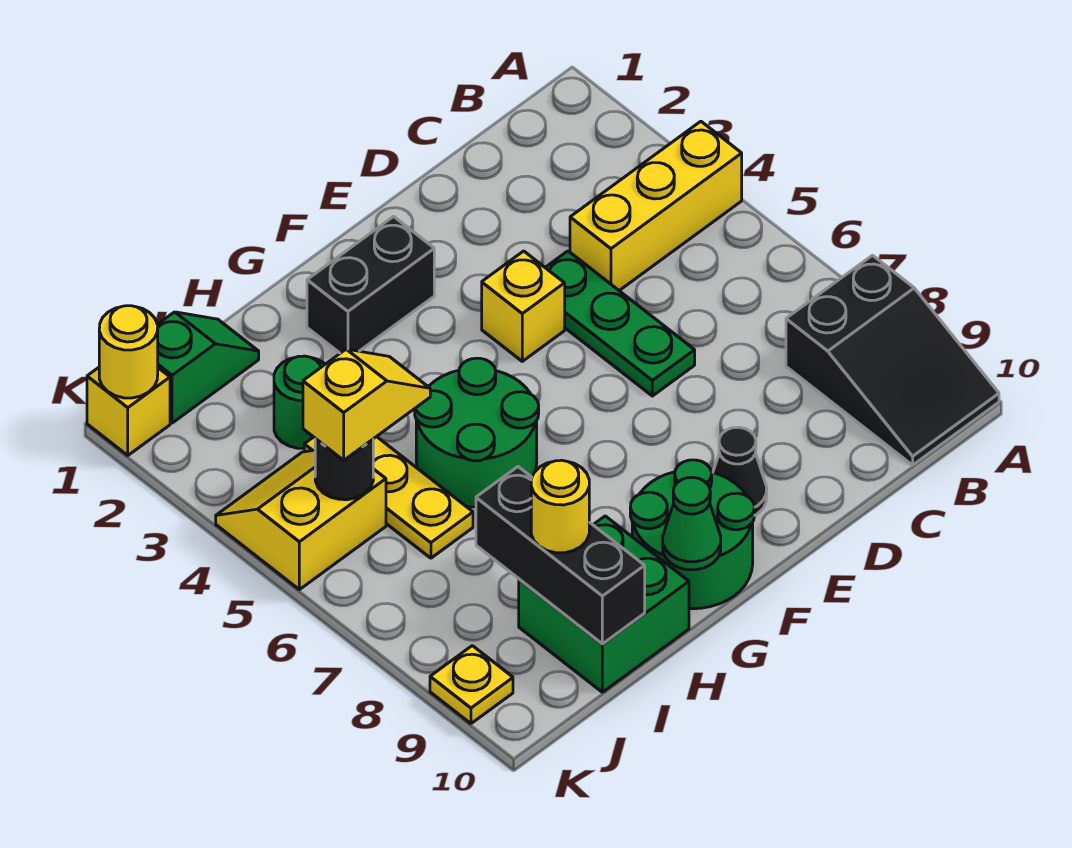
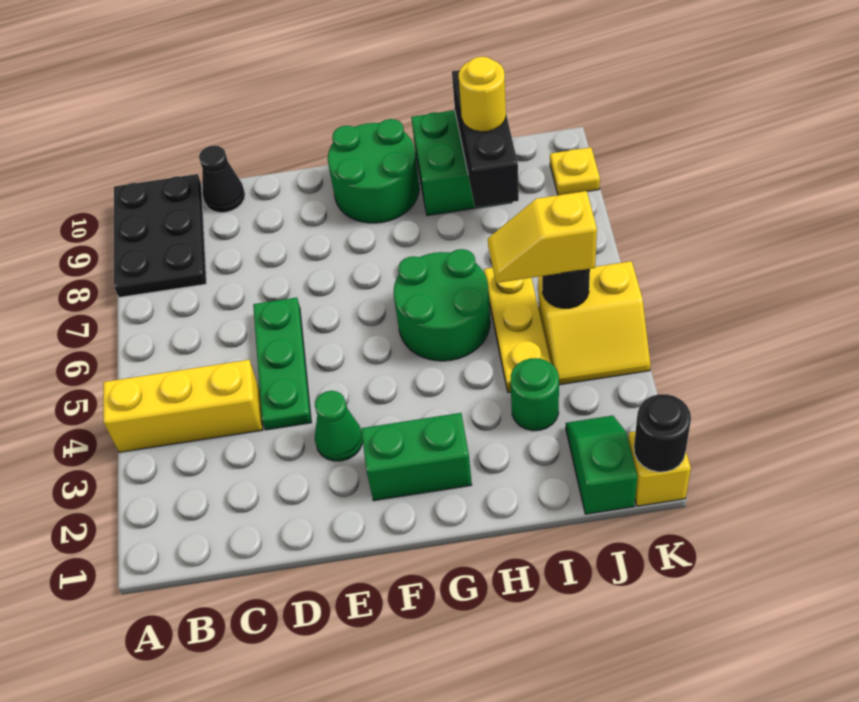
black slope A8:B10 level 1 top 8 -> black plate A8:B10 level 1
yellow brick E4 level 1 -> none
black cone E9 level 1 -> black cone C10 level 1
black brick F2:G2 level 1 -> green brick F2:G2 level 1
green cone G10 level 2 -> green cone E3 level 1
green slope I1:J1 level 1 top J -> green slope J1:J2 level 1 top 1
yellow round brick K1 level 2 -> black round brick K1 level 2

